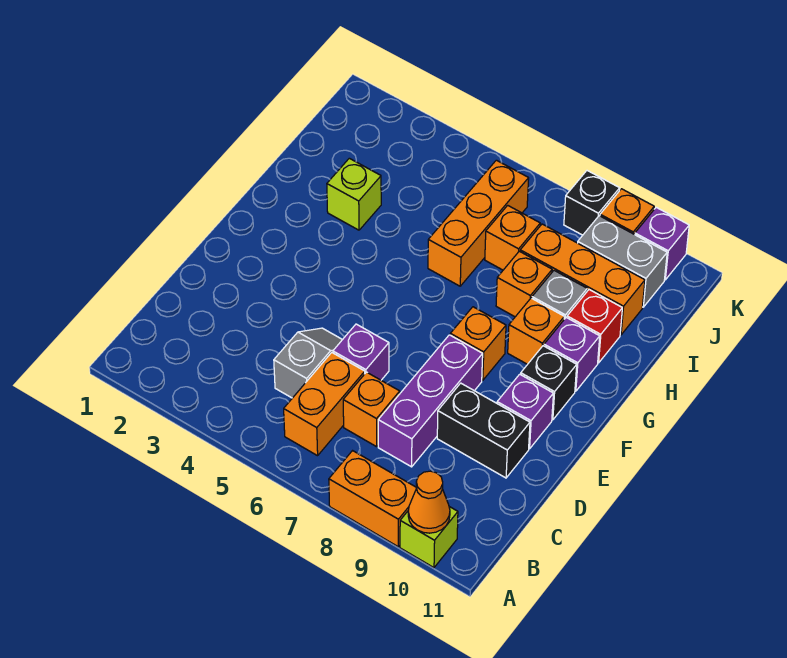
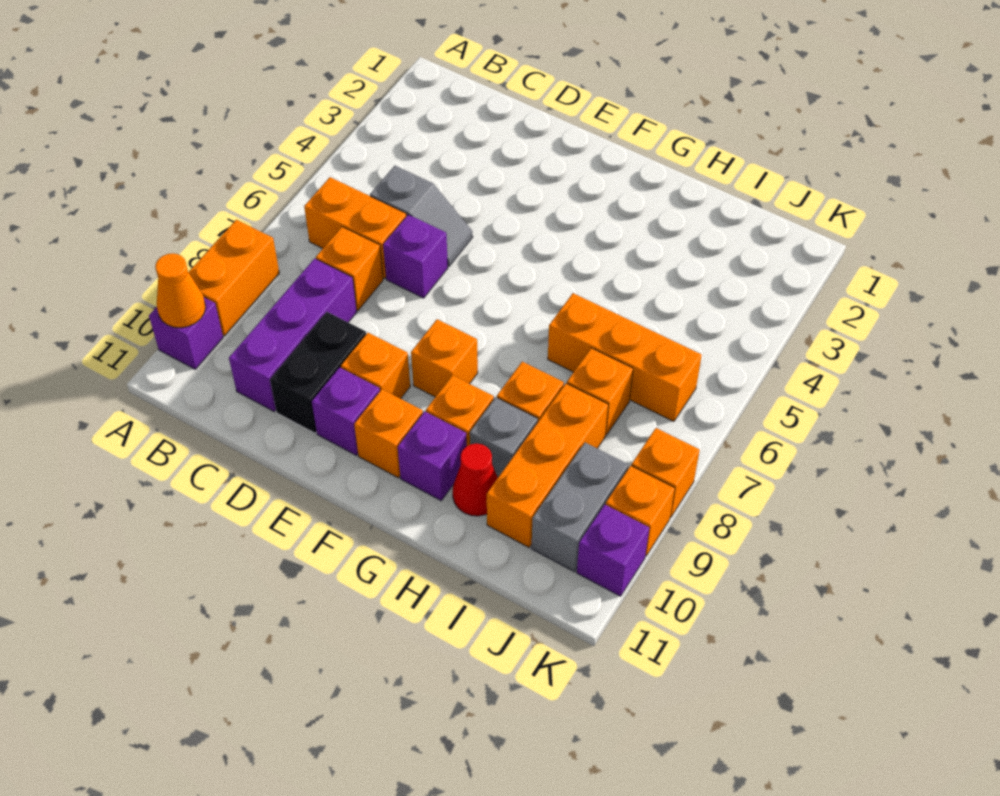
lime brick A10 level 1 -> purple brick A10 level 1
purple brick C8:E8 level 1 -> purple brick C8:C10 level 1
none -> orange brick E9 level 1
black brick F10 level 1 -> orange brick F10 level 1
lime brick H3 level 1 -> none
red brick H10 level 1 -> red cone H10 level 1
black brick K8 level 1 -> orange brick K8 level 1

